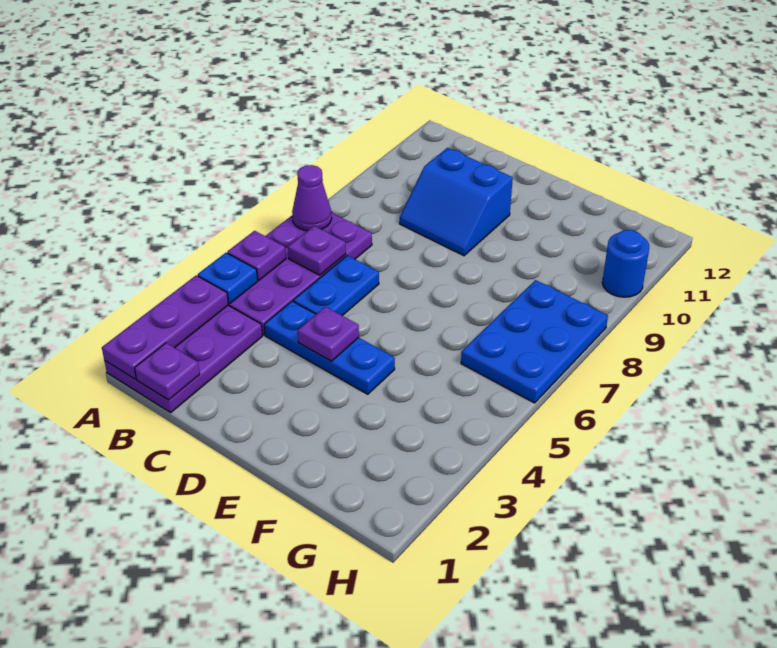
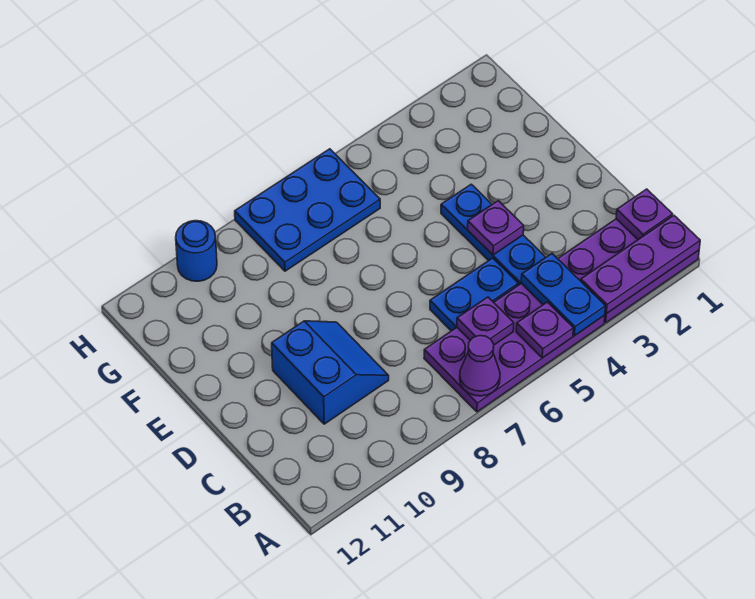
blue plate A4 level 2 -> blue plate A4:B4 level 2

